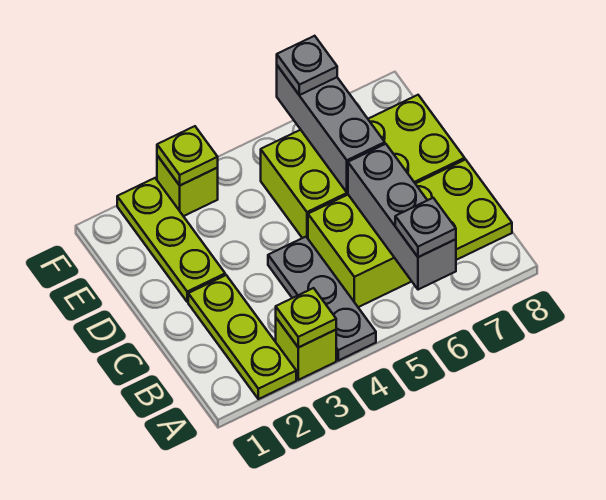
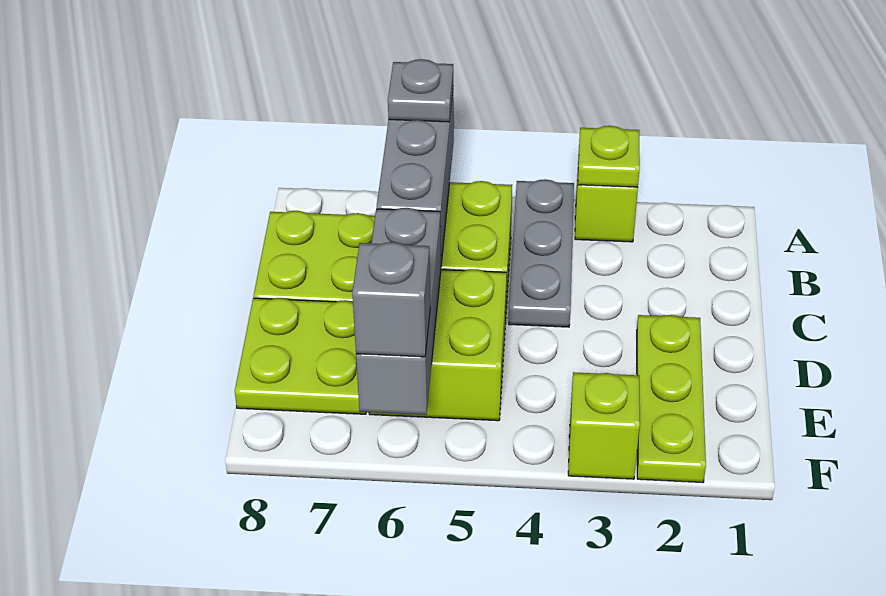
lime plate A2:C2 level 1 -> none
lime plate F3 level 2 -> none
grey plate F6 level 3 -> grey brick F6 level 3

